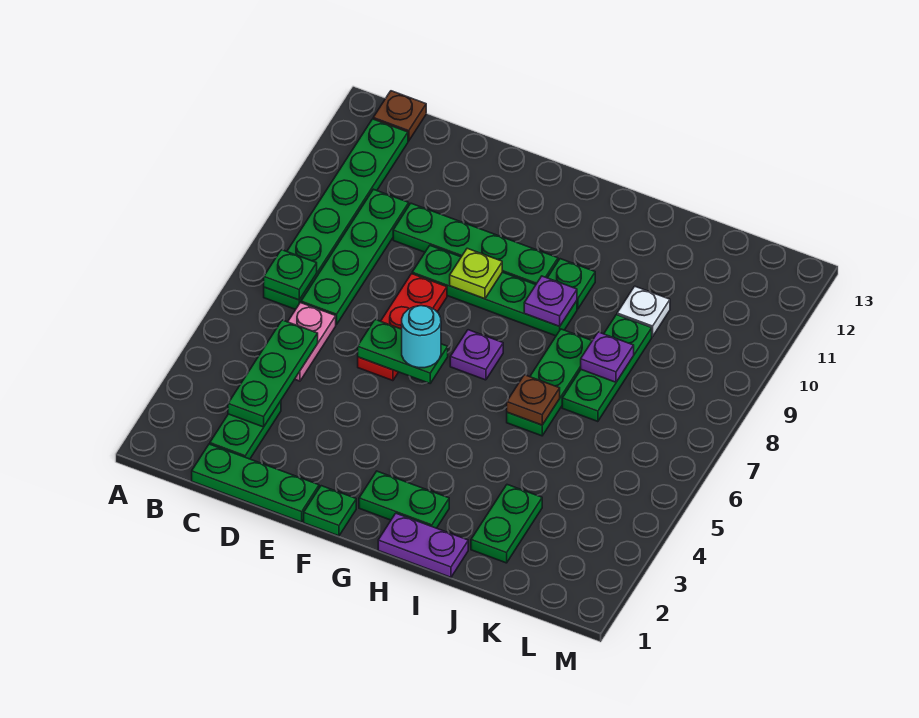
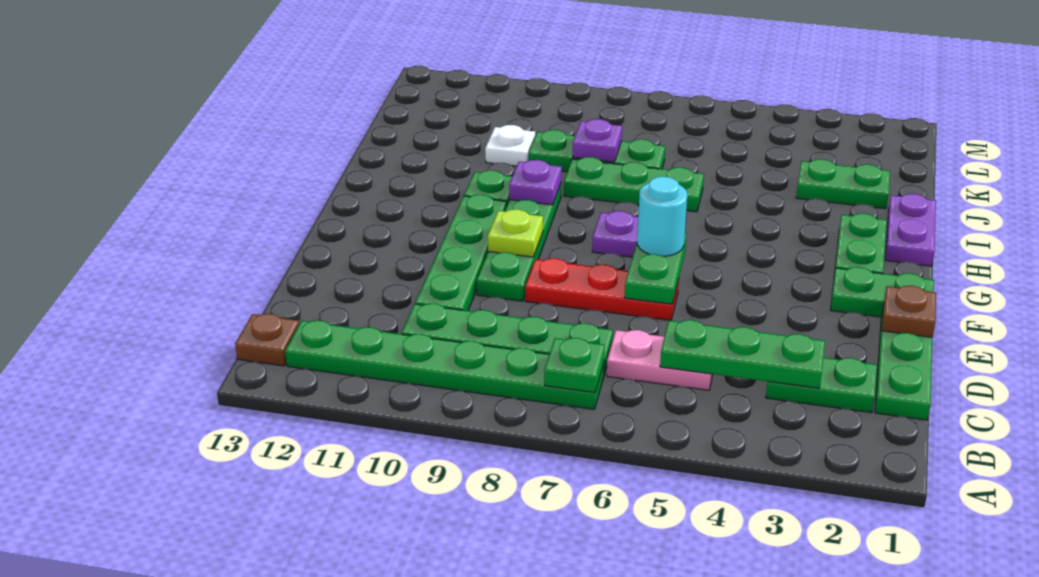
green plate F1 level 1 -> green plate F1:F2 level 1
brown plate I6 level 2 -> brown plate E1 level 2

